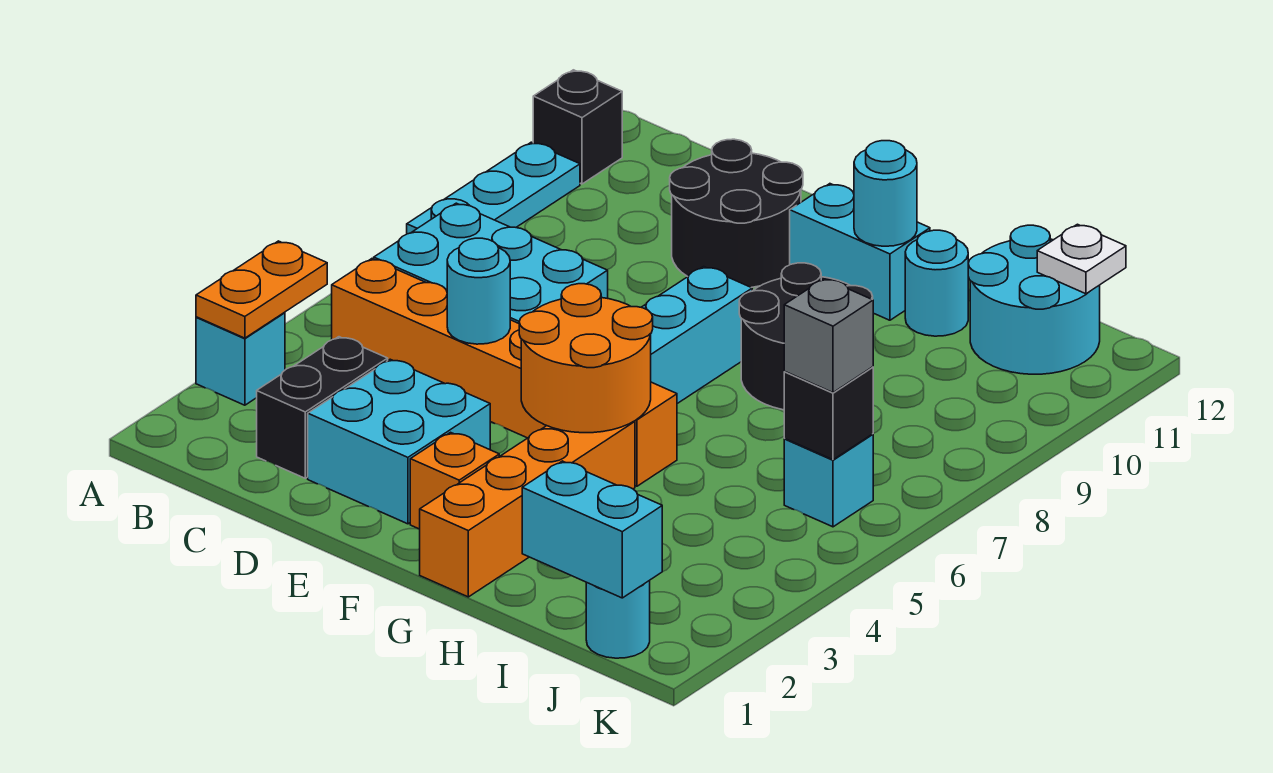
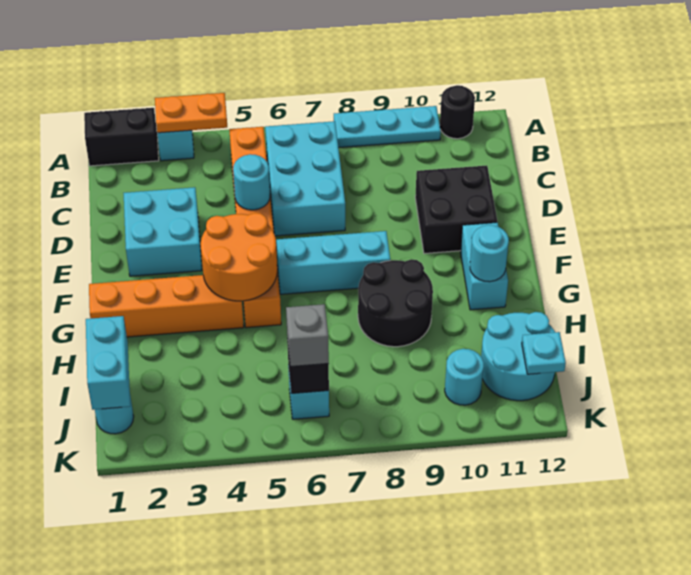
black brick A11 level 1 -> black round brick A11 level 1
black brick C2:C3 level 1 -> black brick A1:A2 level 1
black round brick D10:E11 level 1 -> black brick D10:E11 level 1
orange brick F2 level 1 -> none
cyan round brick H11 level 1 -> cyan round brick J10 level 1
white plate J12 level 2 -> cyan plate J12 level 2

